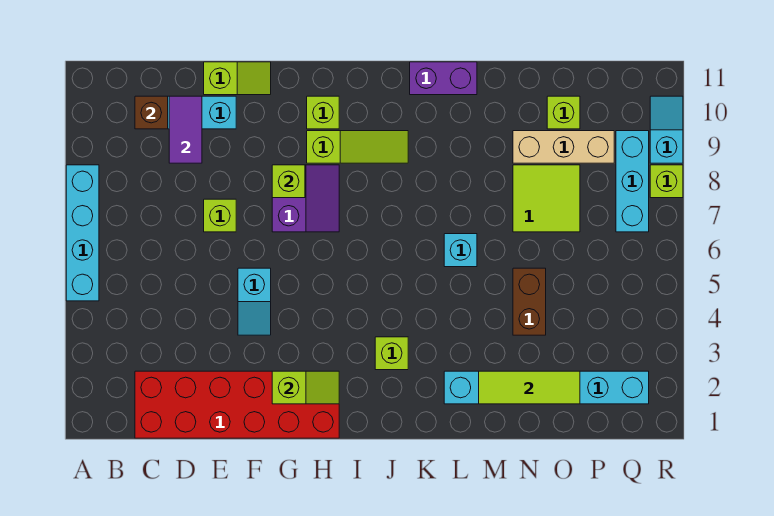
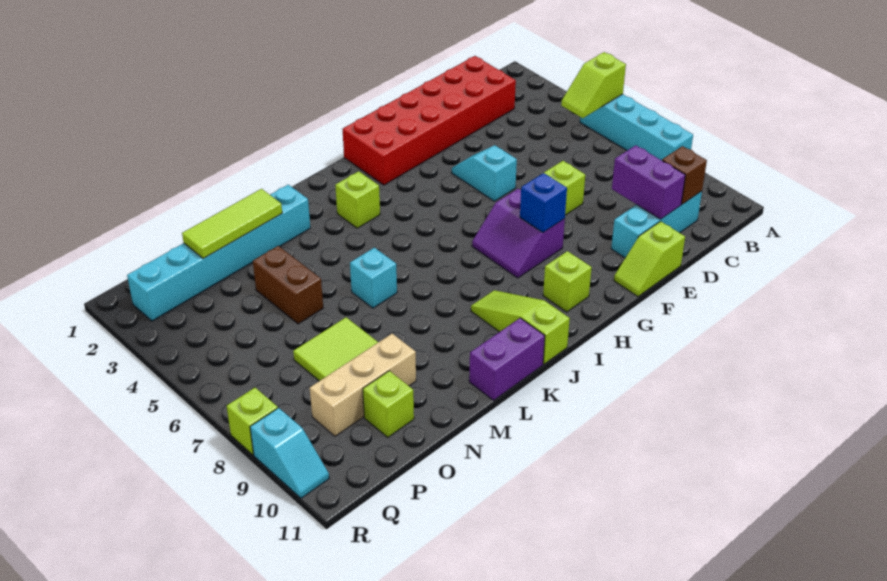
purple tile D9:D10 level 2 -> purple brick D9:D10 level 2
lime slope G2:H2 level 2 top G -> lime slope A5:B5 level 2 top A
lime brick G8 level 2 -> blue brick G8 level 2
lime slope H9:J9 level 1 top H -> lime slope J9:J11 level 1 top 11
cyan brick Q7:Q9 level 1 -> none

